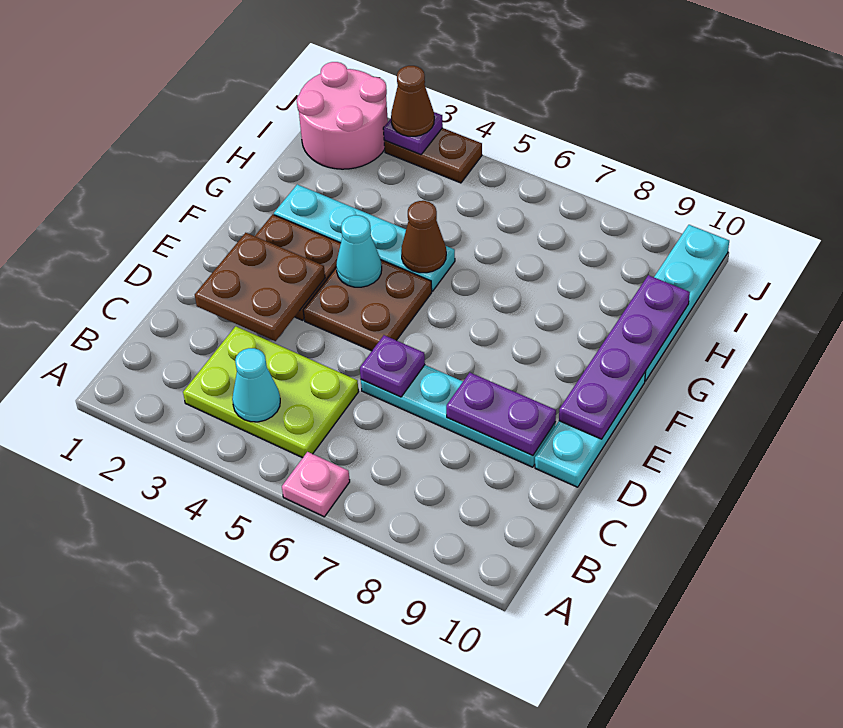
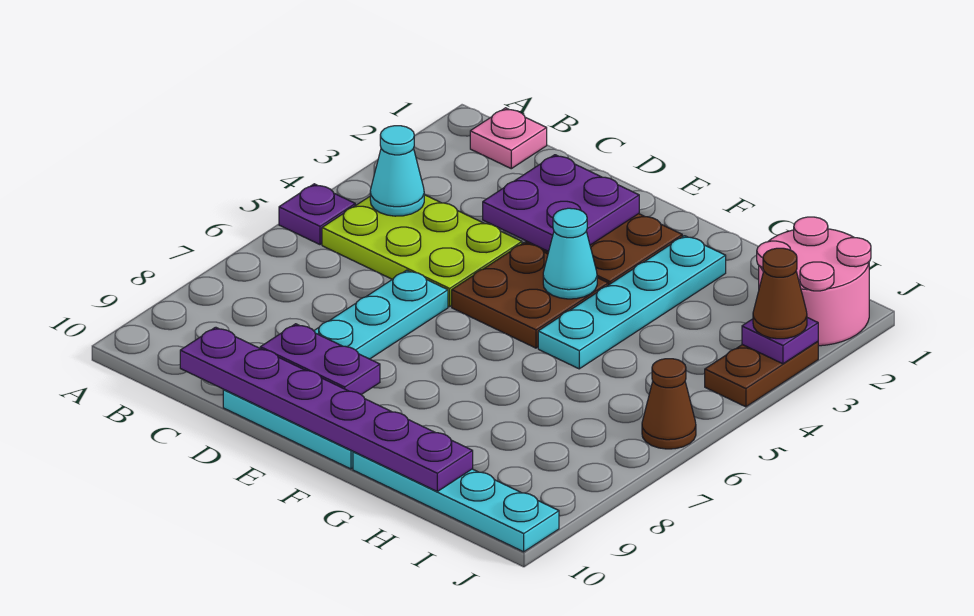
pink plate A6 level 1 -> pink plate B1 level 1
lime plate B3:C5 level 1 -> lime plate B4:D5 level 1
brown plate D2:E3 level 2 -> purple plate D2:E3 level 2
purple plate D6 level 2 -> purple plate A5 level 1
purple plate D8:D9 level 2 -> purple plate D9:E9 level 2
purple plate E10:H10 level 2 -> purple plate C10:H10 level 2
brown cone G5 level 2 -> brown cone J6 level 1

